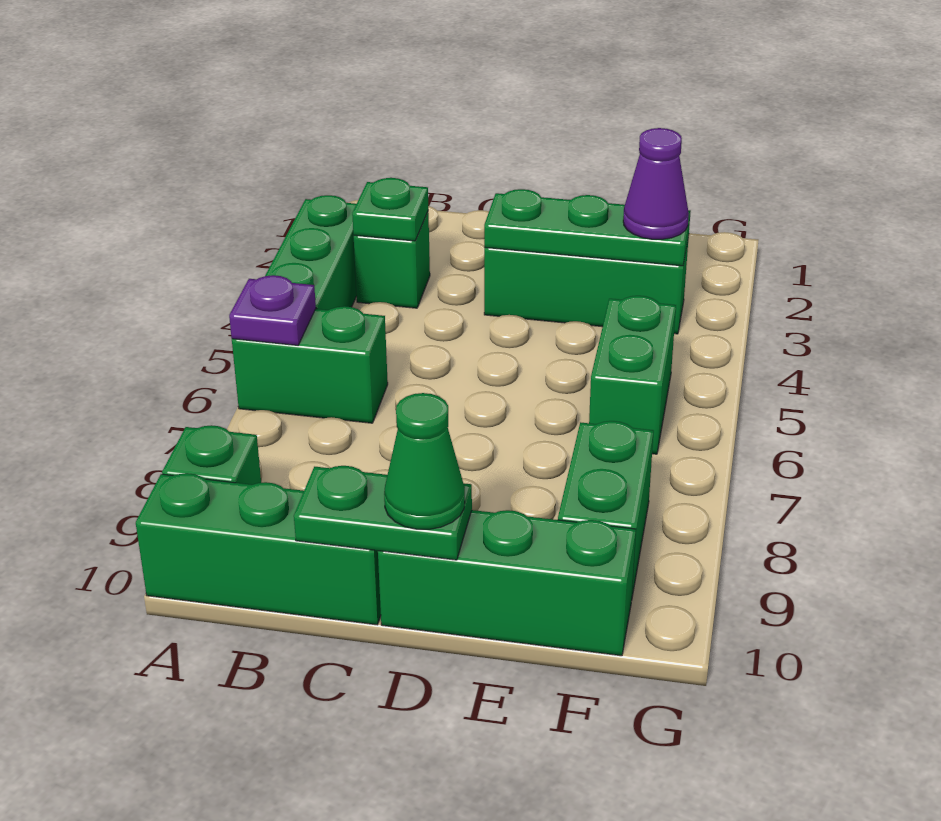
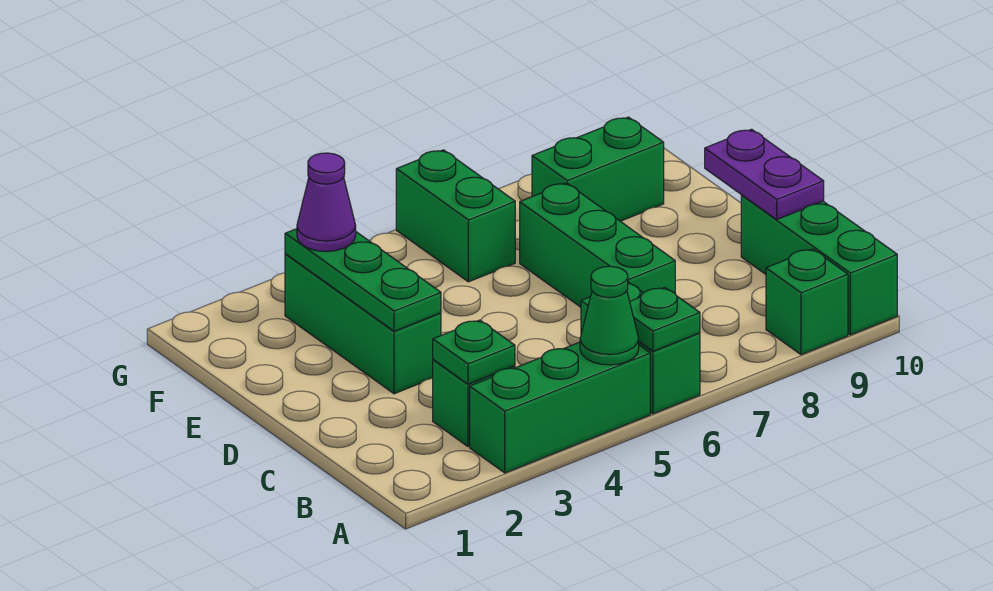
purple plate A6 level 2 -> green plate A6 level 2
green plate C10:D10 level 2 -> purple plate C10:D10 level 2
green brick D10:F10 level 1 -> green brick C7:E7 level 1
green cone D10 level 3 -> green cone A5 level 2
green brick F5:F6 level 1 -> green brick F6:G6 level 1

